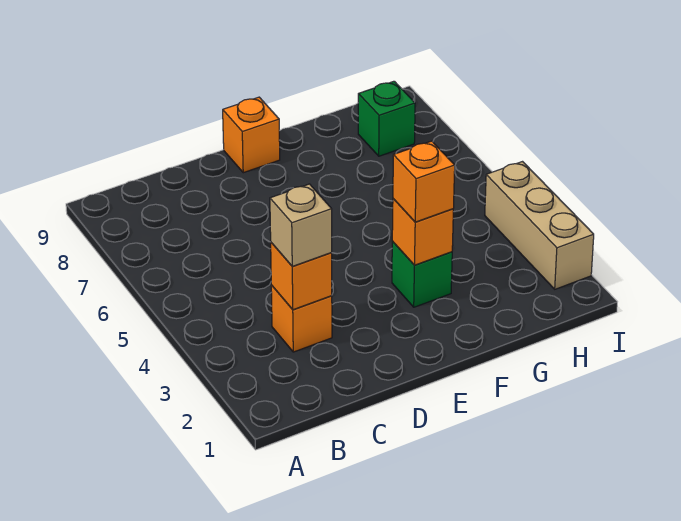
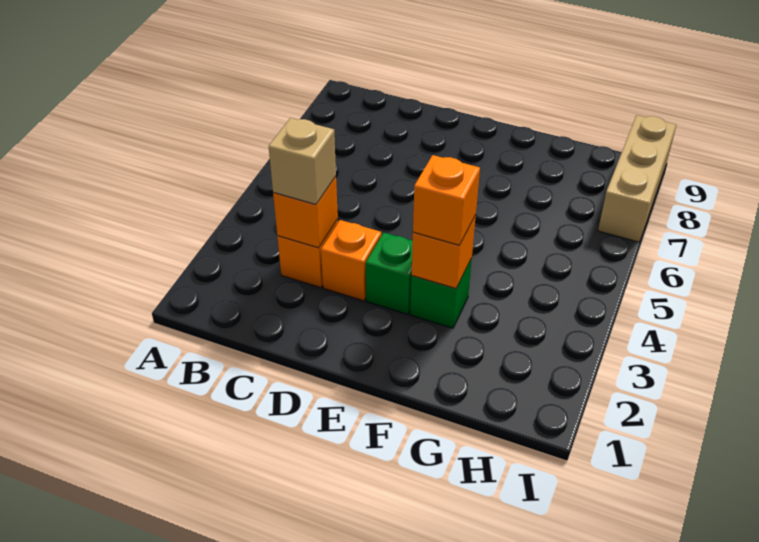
orange brick E9 level 1 -> orange brick D3 level 1
green brick H8 level 1 -> green brick E3 level 1
tan brick I2:I4 level 1 -> tan brick I7:I9 level 1

